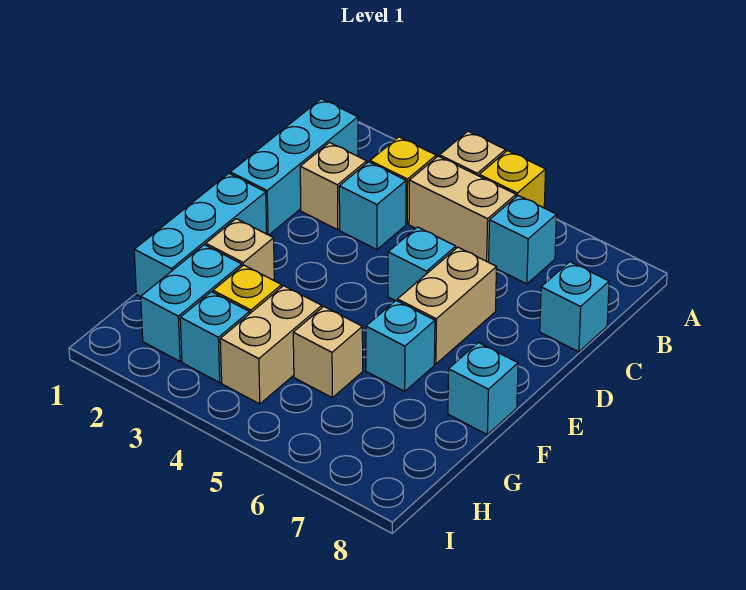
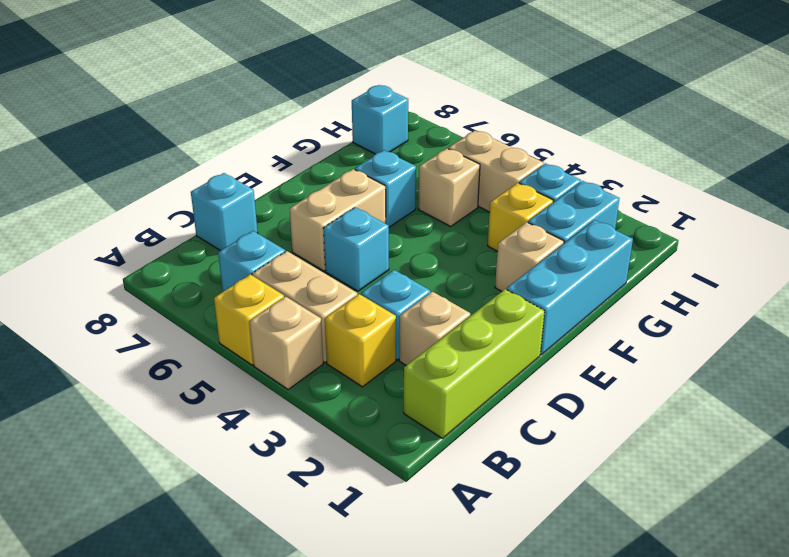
cyan brick B1:D1 level 1 -> lime brick B1:D1 level 1
cyan brick F8 level 1 -> cyan brick H8 level 1
tan brick G4:H4 level 1 -> tan brick H4:H5 level 1

